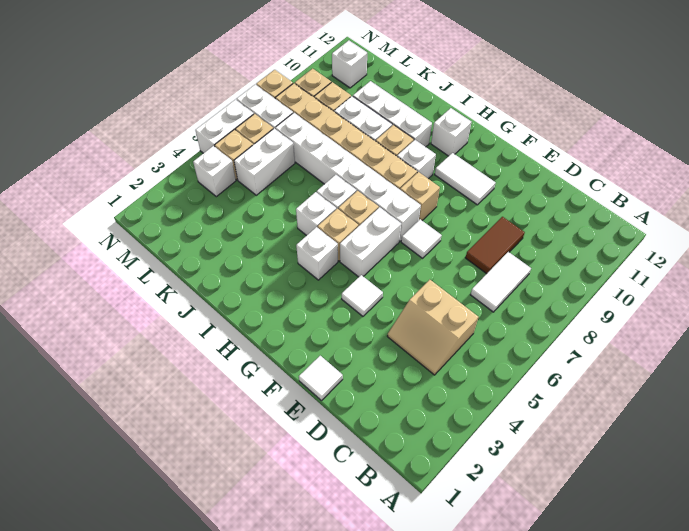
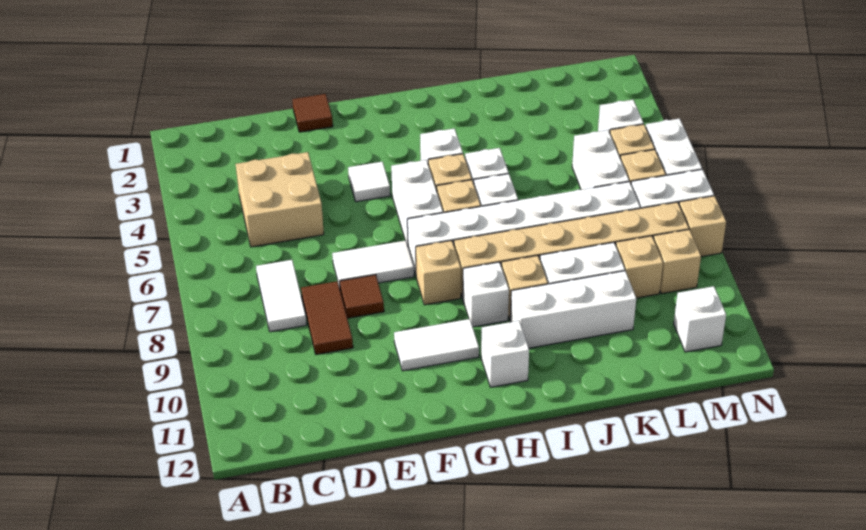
tan slope C4:D5 level 1 top 5 -> tan brick C4:D5 level 1
white tile E1 level 1 -> brown tile E1 level 1
none -> brown tile E8 level 1
white tile F7 level 1 -> white tile E7:F7 level 1

